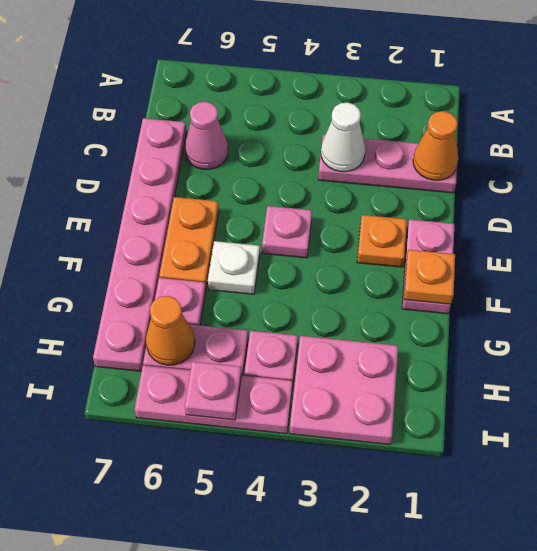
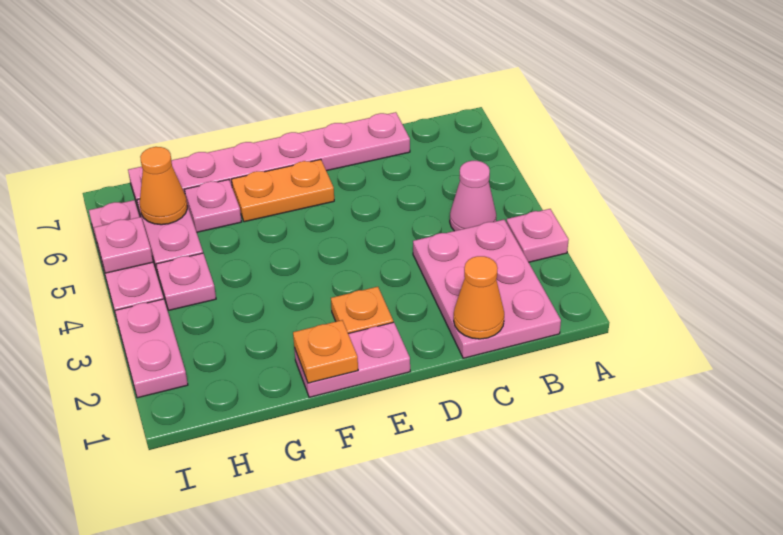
pink plate C1:C3 level 1 -> pink plate B1:C3 level 1
white cone C3 level 2 -> none
pink cone C6 level 1 -> pink cone B4 level 1
pink plate E4 level 1 -> pink plate A3 level 1
white plate F5 level 1 -> none
pink plate H2:I3 level 1 -> pink plate I2:I3 level 1

